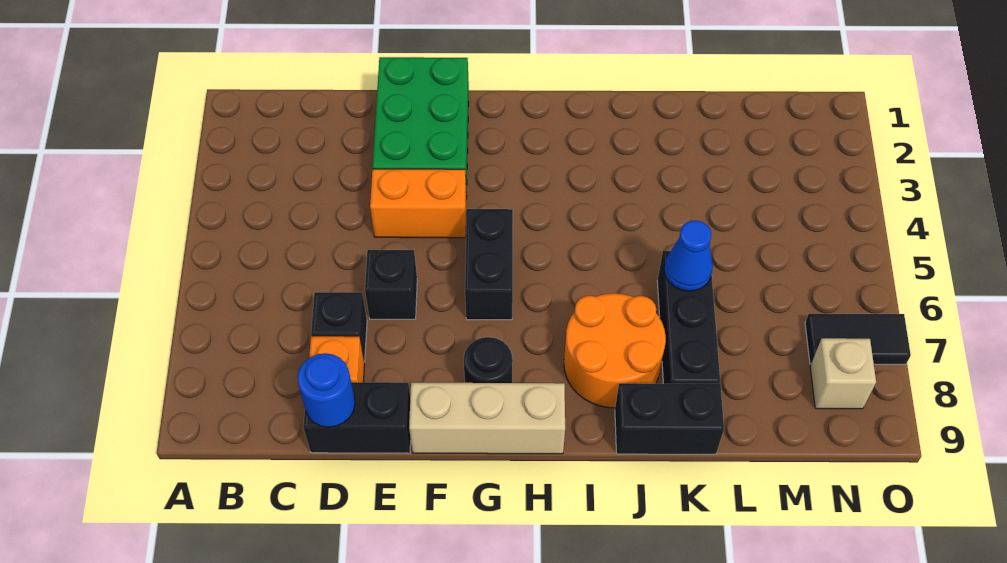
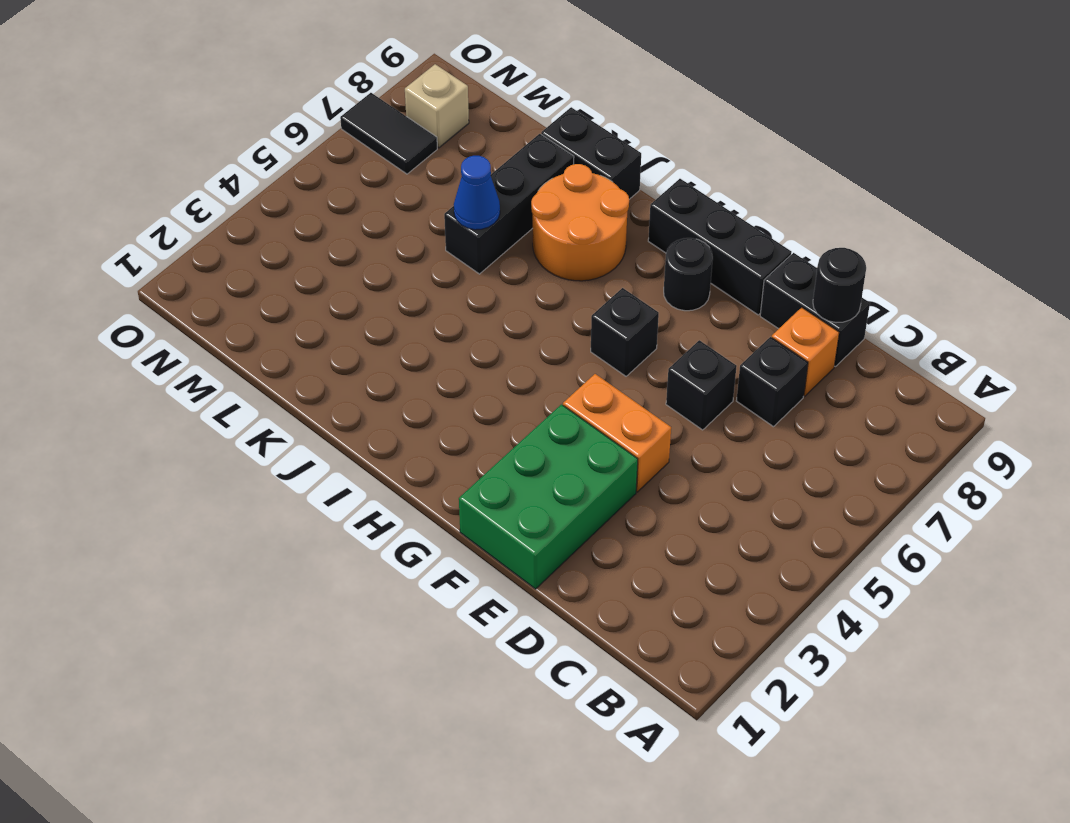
blue round brick D9 level 2 -> black round brick D9 level 2
tan brick F9:H9 level 1 -> black brick F9:H9 level 1
black brick G5:G6 level 1 -> black brick G6 level 1

